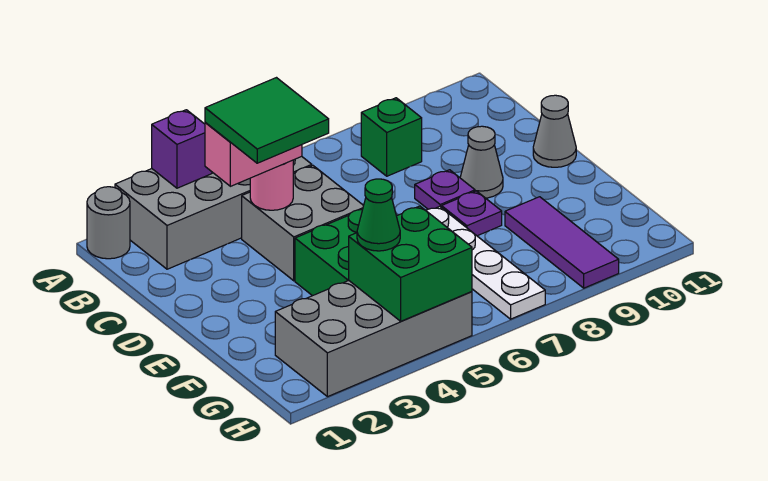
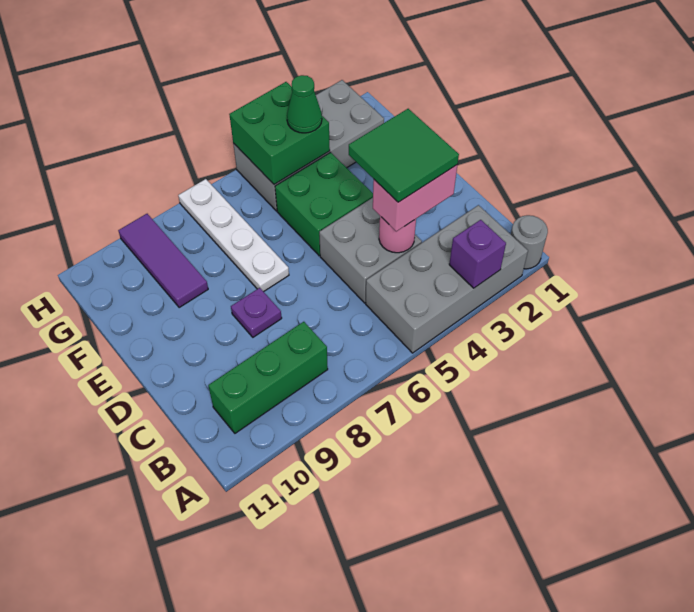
green brick B8 level 1 -> green brick B8:B10 level 1
grey cone D9 level 1 -> none
grey cone D11 level 1 -> none
purple plate E8 level 1 -> none

